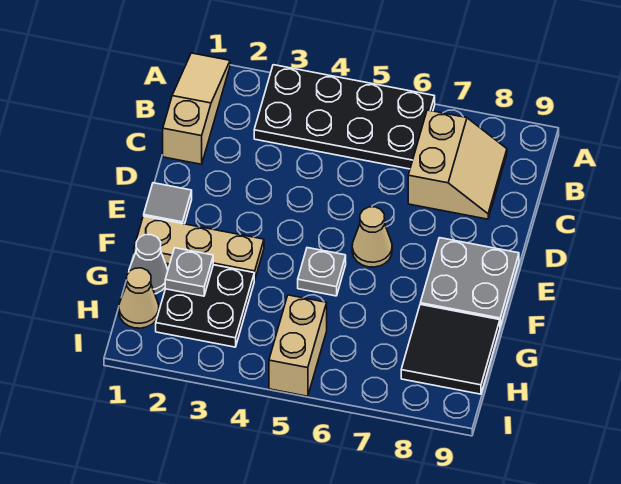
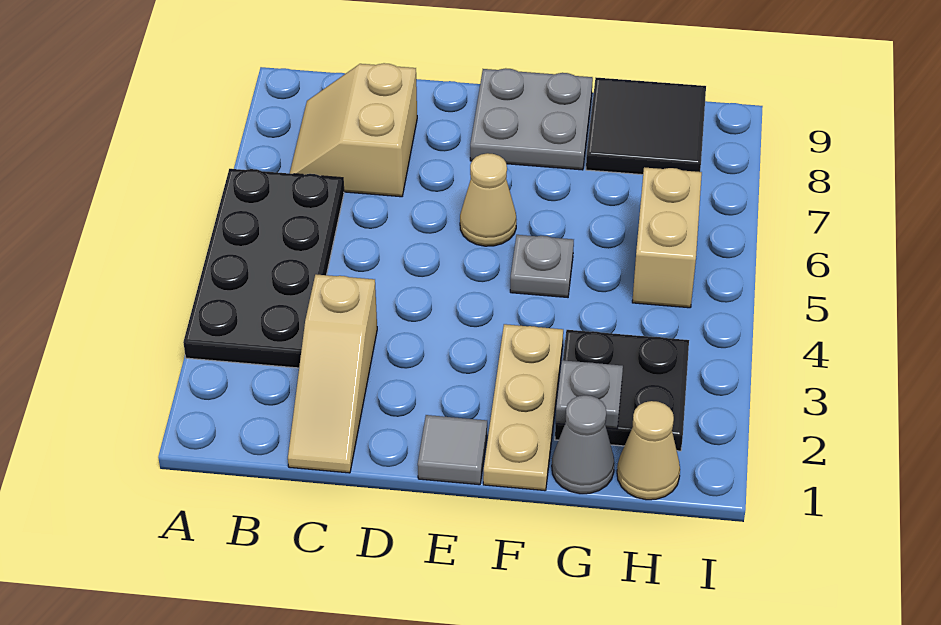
tan slope A1:C1 level 1 top C -> tan slope C1:C3 level 1 top 3
tan slope B7:C8 level 1 top 7 -> tan slope B7:C8 level 1 top C
tan brick H5:I5 level 1 -> tan brick H5:H6 level 1

